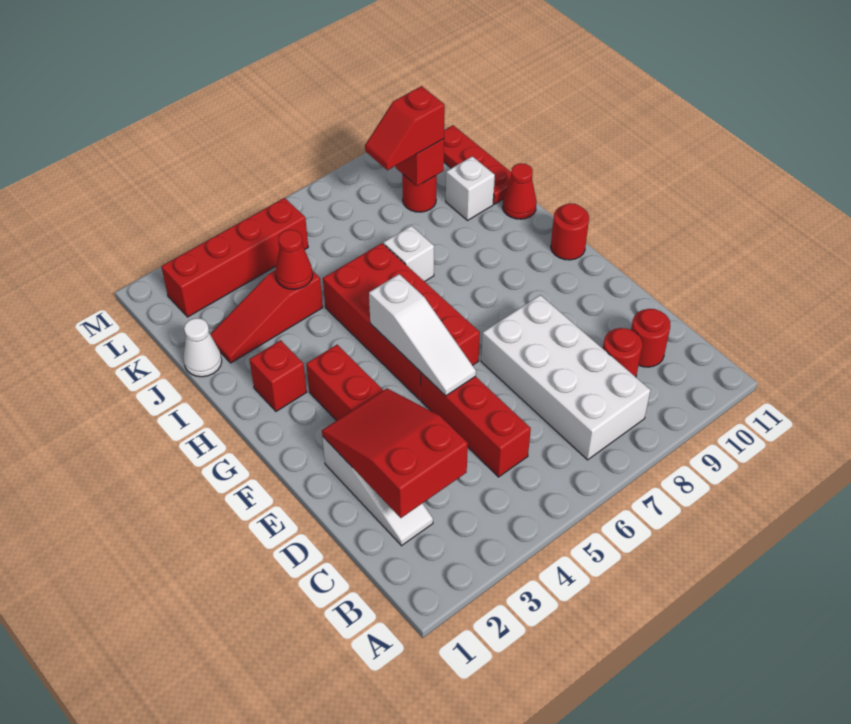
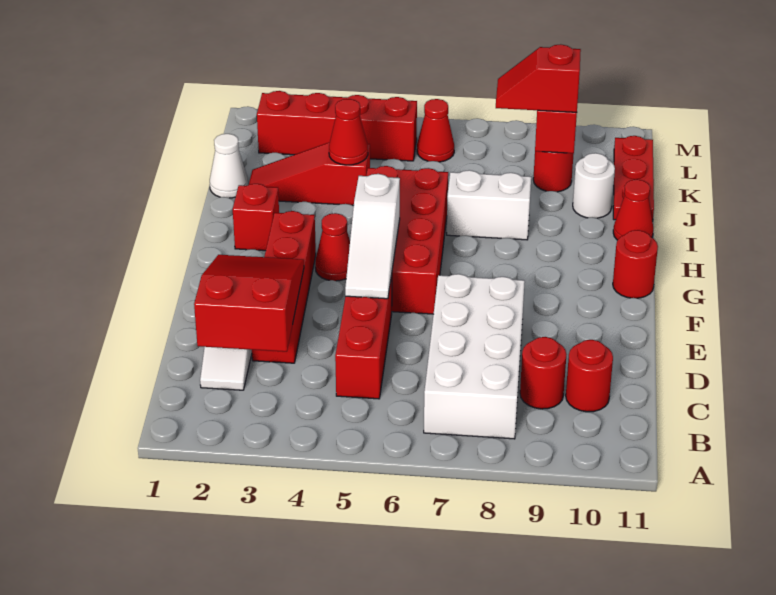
none -> red cone G4 level 1
white brick I7 level 1 -> white brick I7:I8 level 1
white brick J10 level 1 -> white round brick J10 level 1
none -> red cone L6 level 1

